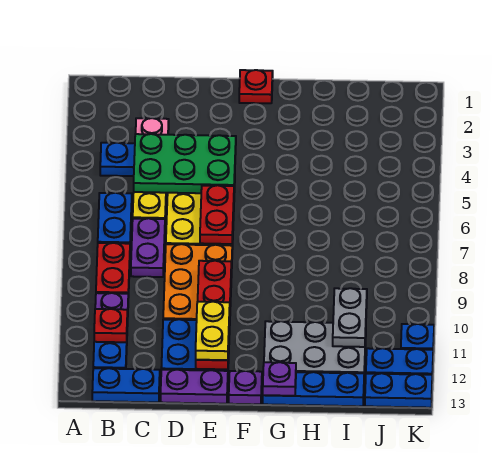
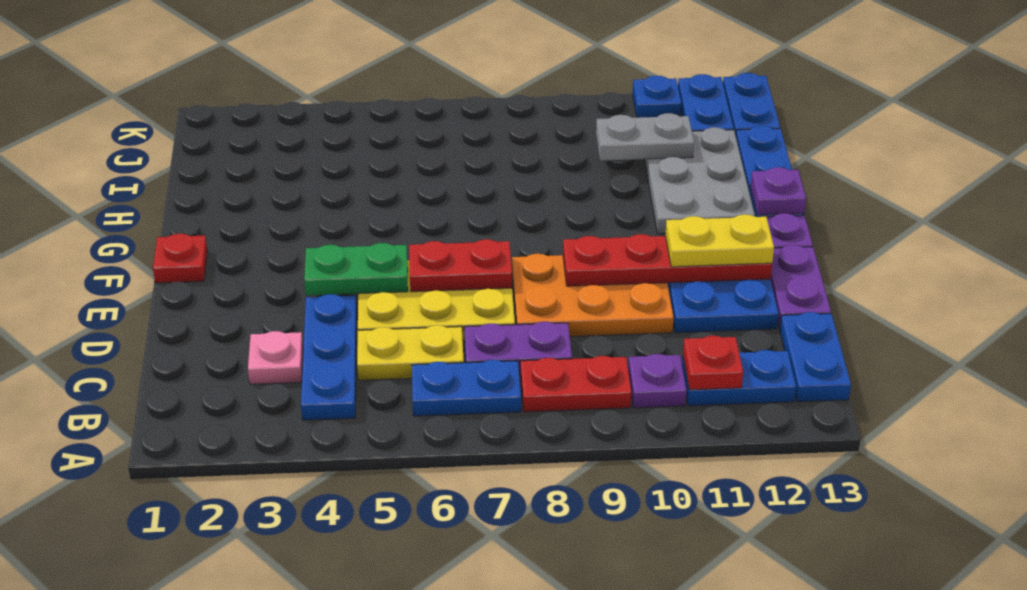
green plate C4:E5 level 2 -> green plate E4:E5 level 2

